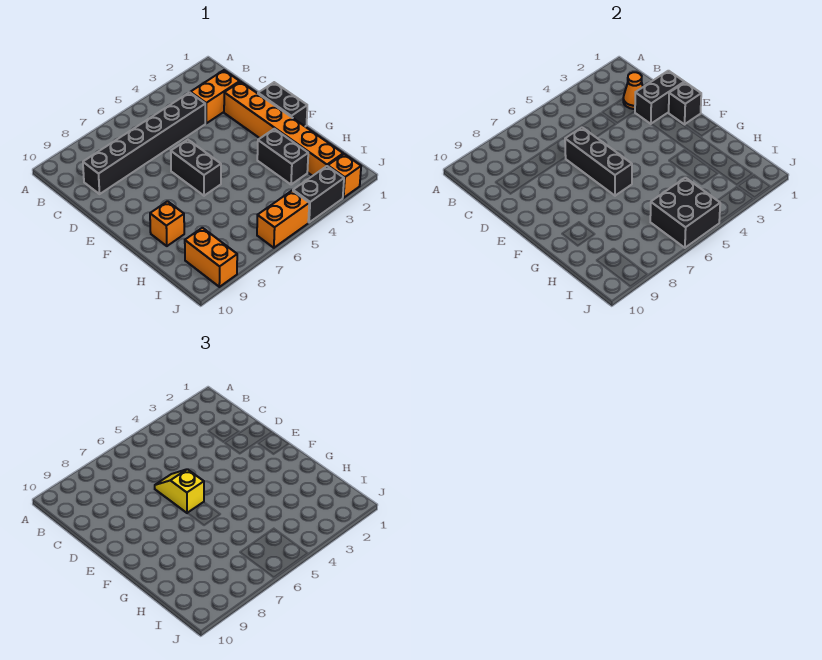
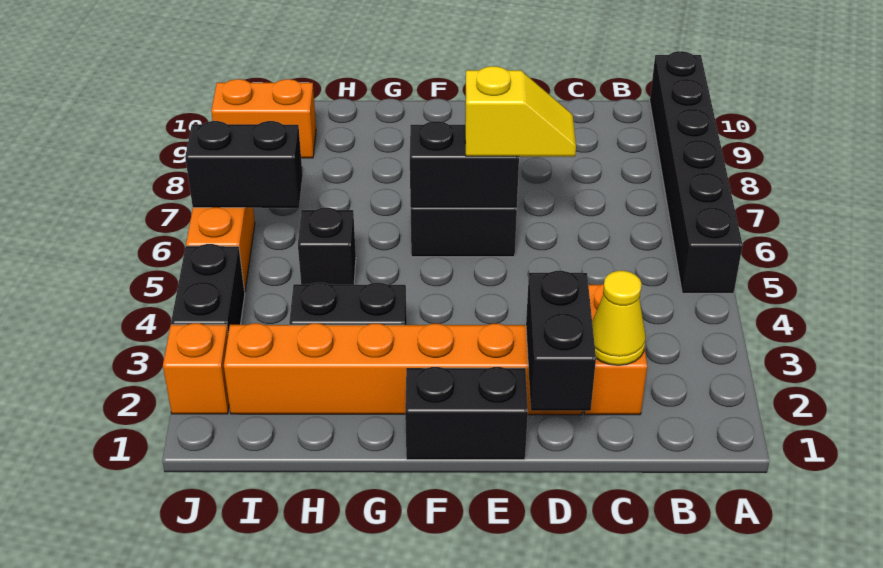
orange cone C2 level 2 -> yellow cone C2 level 2
black brick C4:C9 level 1 -> black brick A5:A10 level 1
black brick D6:F6 level 2 -> black brick E6:F6 level 2
black brick E1 level 2 -> black brick H5 level 1
orange brick G9 level 1 -> none
black brick I5:J6 level 2 -> black brick I6:J6 level 2

